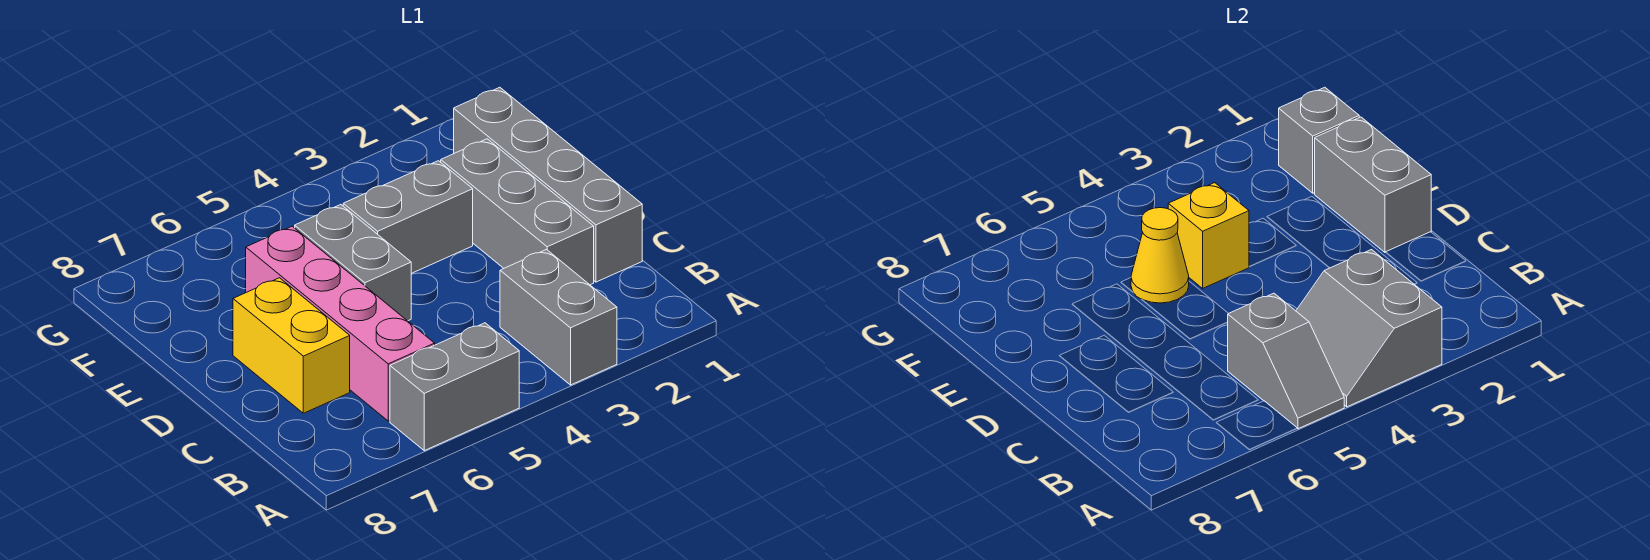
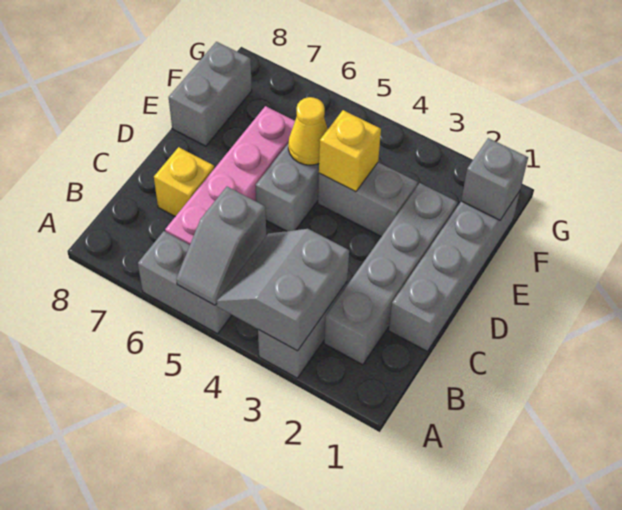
grey brick C2:E2 level 1 -> grey brick B2:E2 level 1
yellow brick C7:D7 level 1 -> yellow brick C7 level 1
grey brick D1:E1 level 2 -> grey brick E8:F8 level 1

